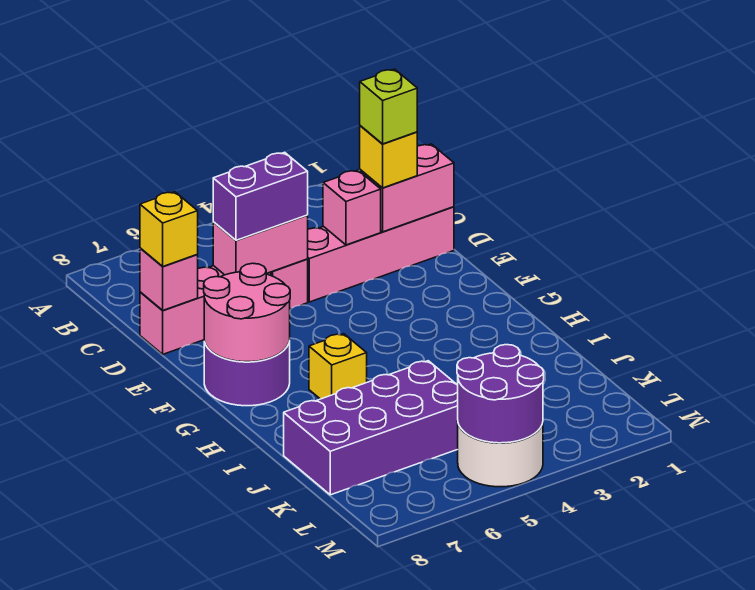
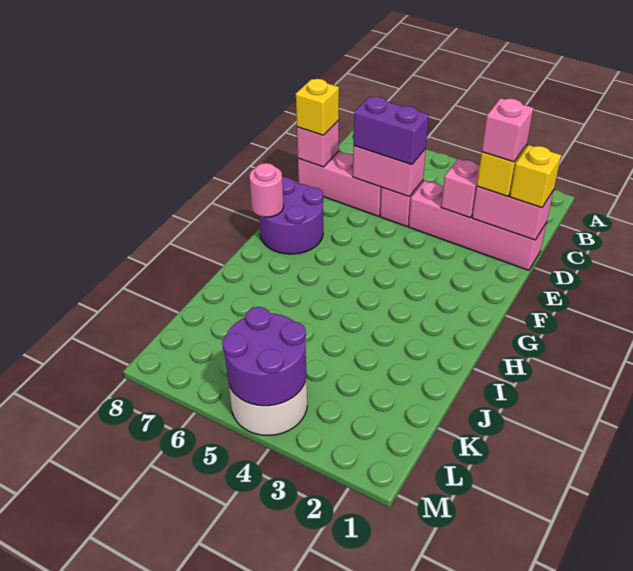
lime brick D2 level 4 -> pink brick D2 level 4
pink round brick F7:G8 level 2 -> pink round brick G8 level 2
yellow brick H6 level 1 -> yellow brick D1 level 3
purple brick J5:K8 level 1 -> none

